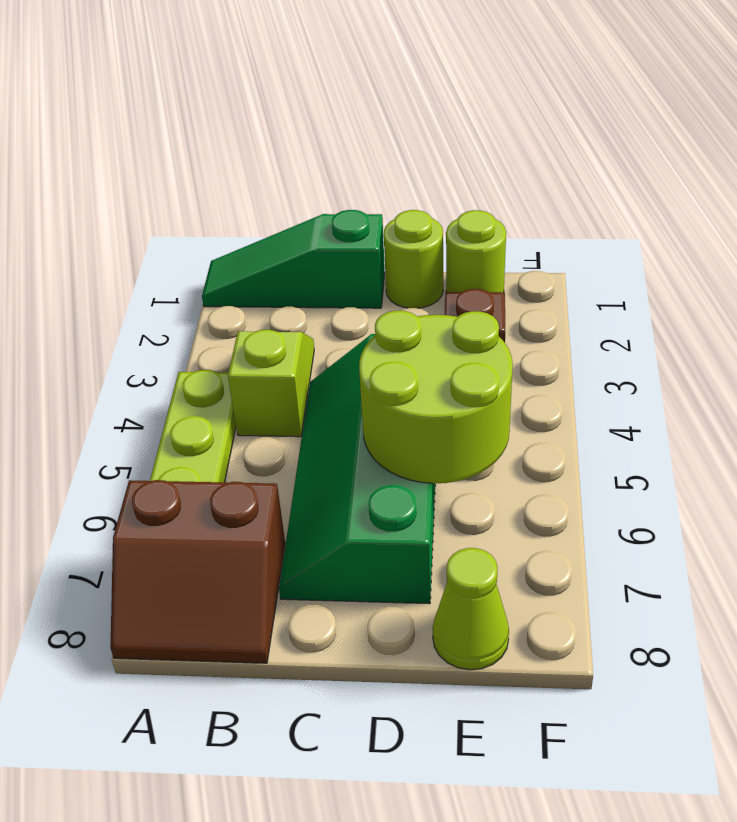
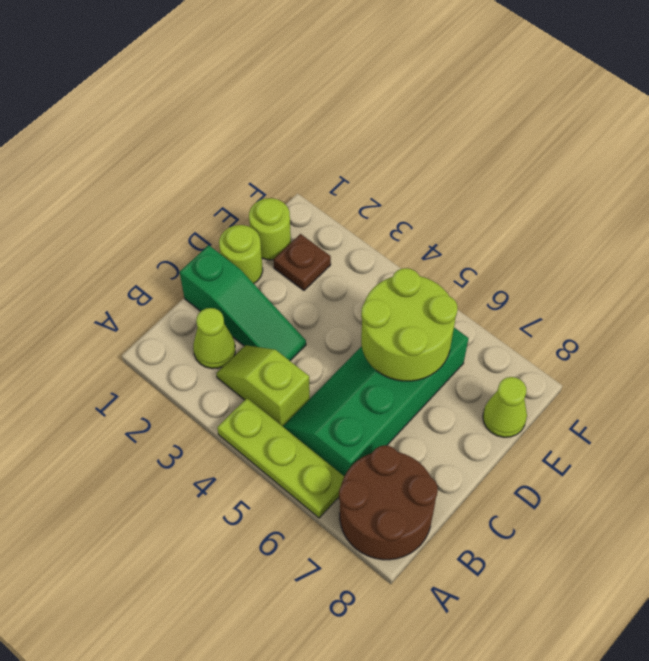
green slope A1:C1 level 1 top C -> green slope C1:C3 level 1 top 1
brown slope A7:B8 level 1 top 7 -> brown round brick A7:B8 level 1
none -> lime cone B2 level 1
green slope C4:D7 level 1 top D -> green slope B5:E6 level 1 top 6

